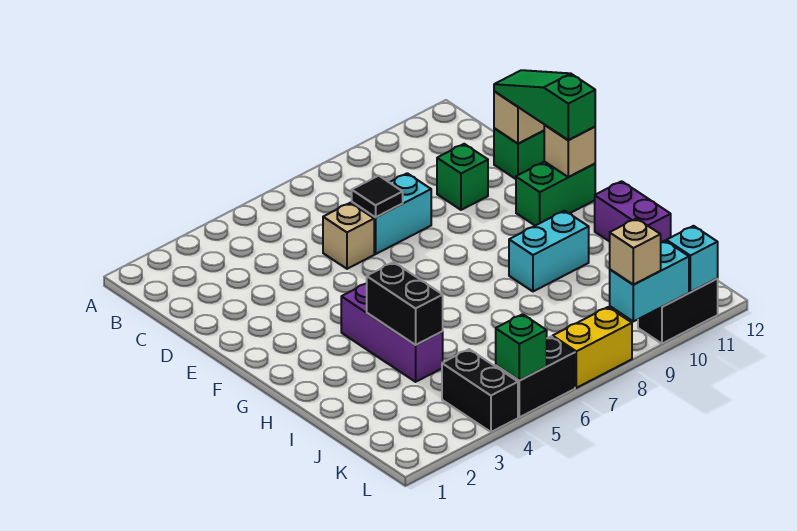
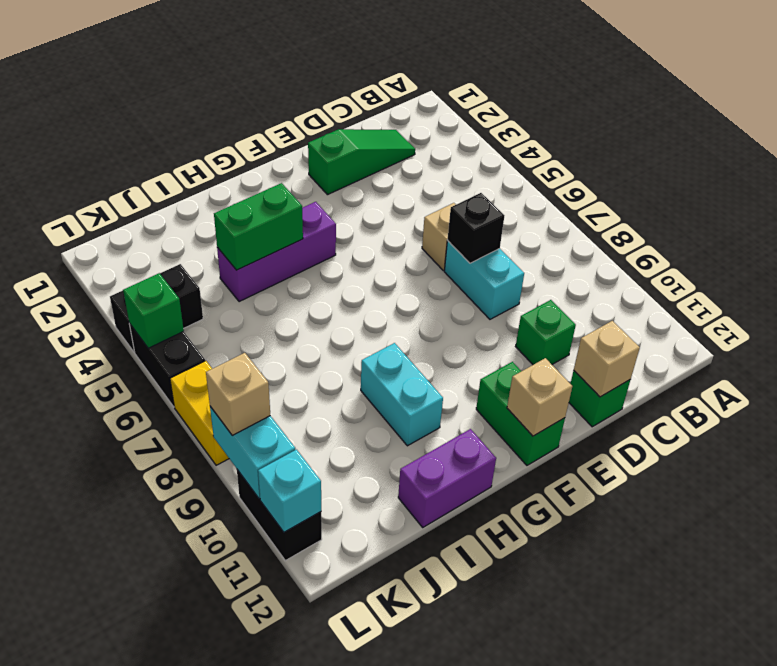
black tile D7 level 2 -> black brick D7 level 2
green slope D12:F12 level 3 top F -> green slope C2:E2 level 1 top E
black brick H4:I4 level 2 -> green brick H4:I4 level 2

